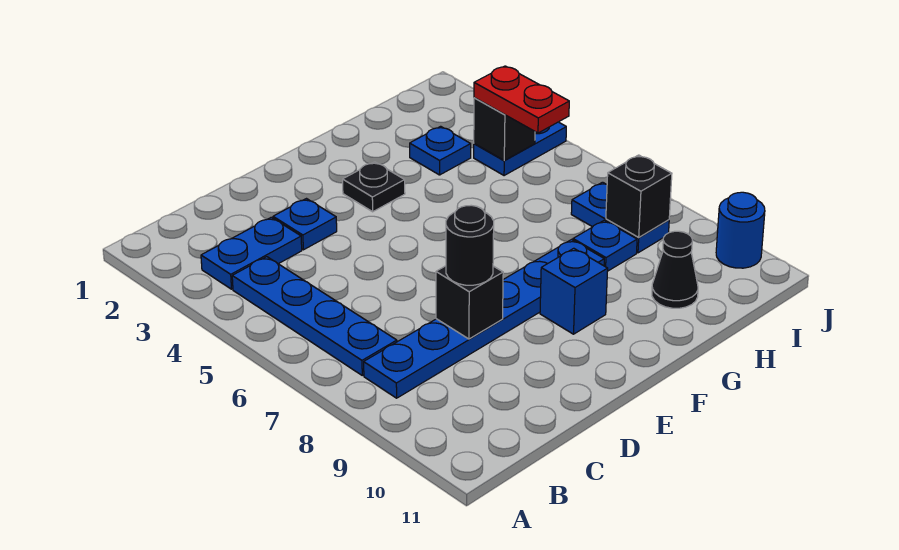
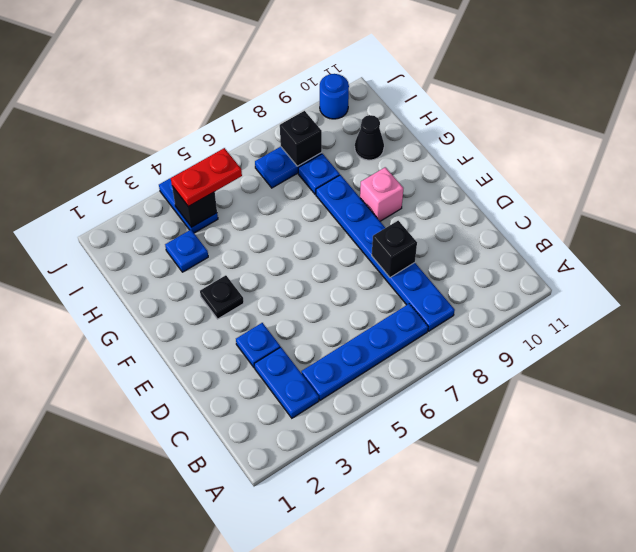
black round brick D8 level 3 -> none
blue brick F9 level 1 -> pink brick F9 level 1

